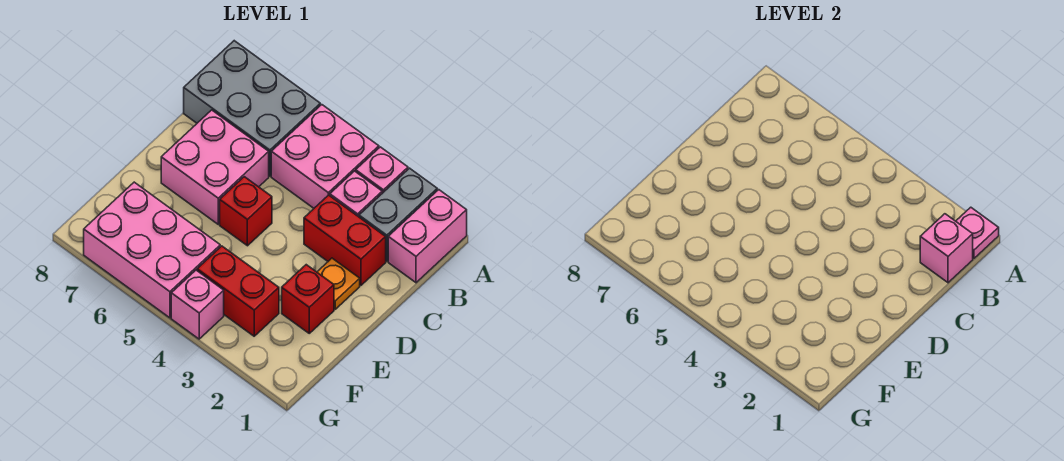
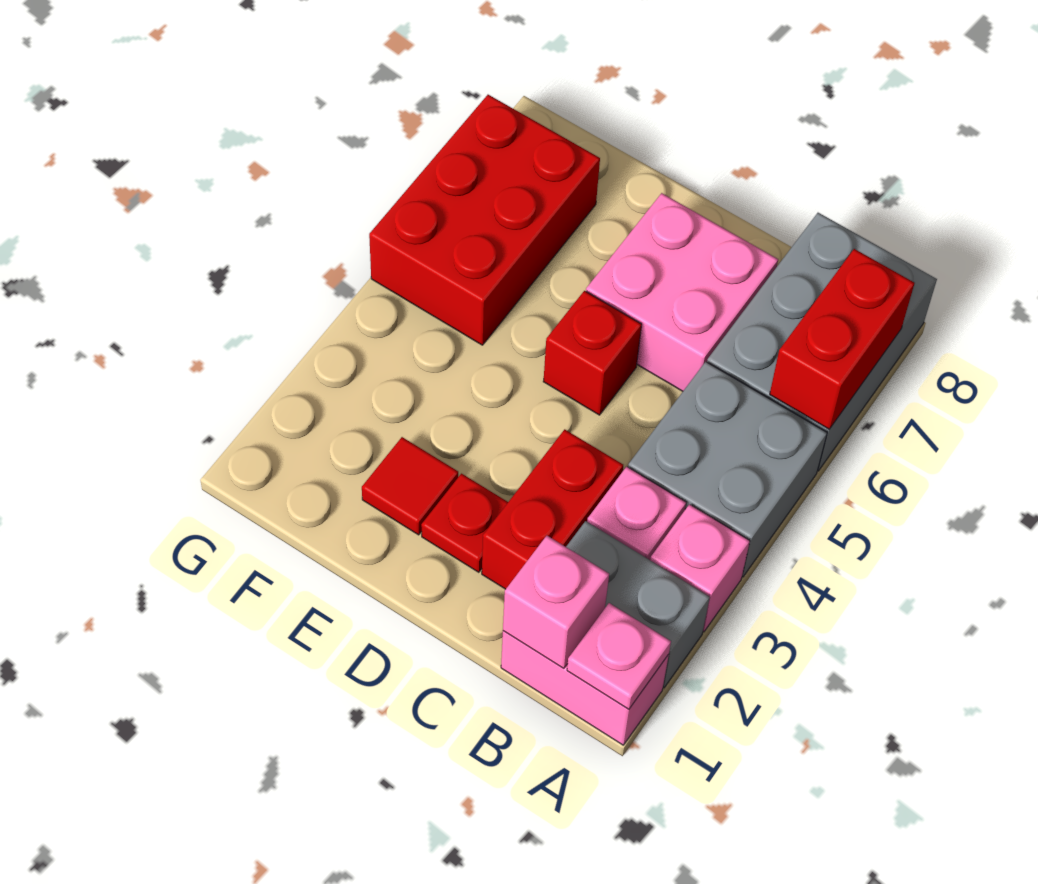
pink brick A4:B5 level 1 -> grey brick A4:B5 level 1
orange plate D2 level 1 -> red plate D2 level 1
red brick E2 level 1 -> red tile E2 level 1
red brick F3:F4 level 1 -> red brick A6:A7 level 2
pink brick F5:G7 level 1 -> red brick F5:G7 level 1
pink brick G4 level 1 -> none

